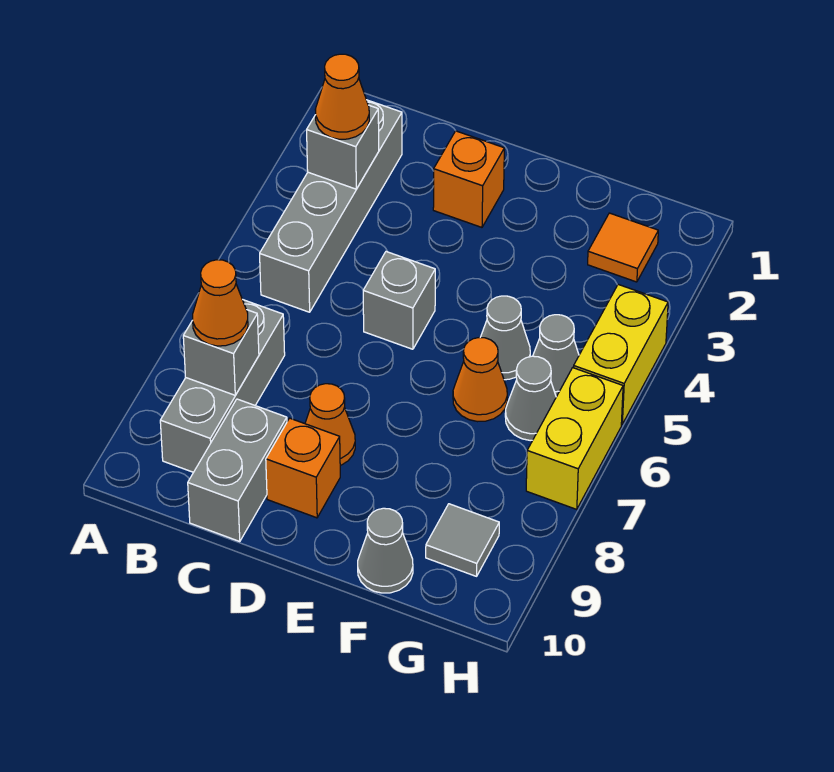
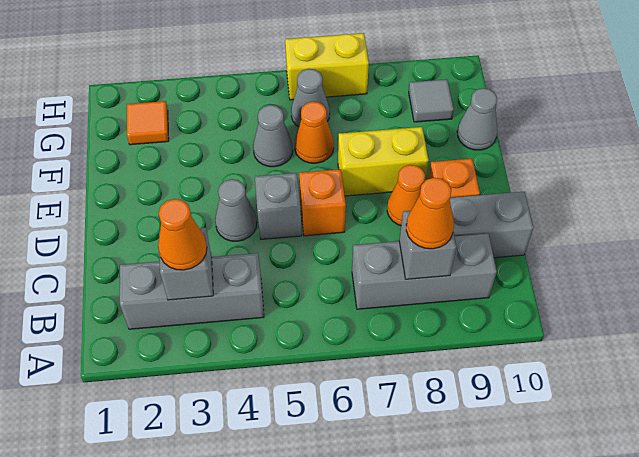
grey brick B2:B5 level 1 -> grey brick B2:B4 level 1
orange brick D2 level 1 -> orange brick D6 level 1
grey cone G5 level 1 -> grey cone D4 level 1
yellow brick H4:H5 level 1 -> yellow brick E7:E8 level 1

